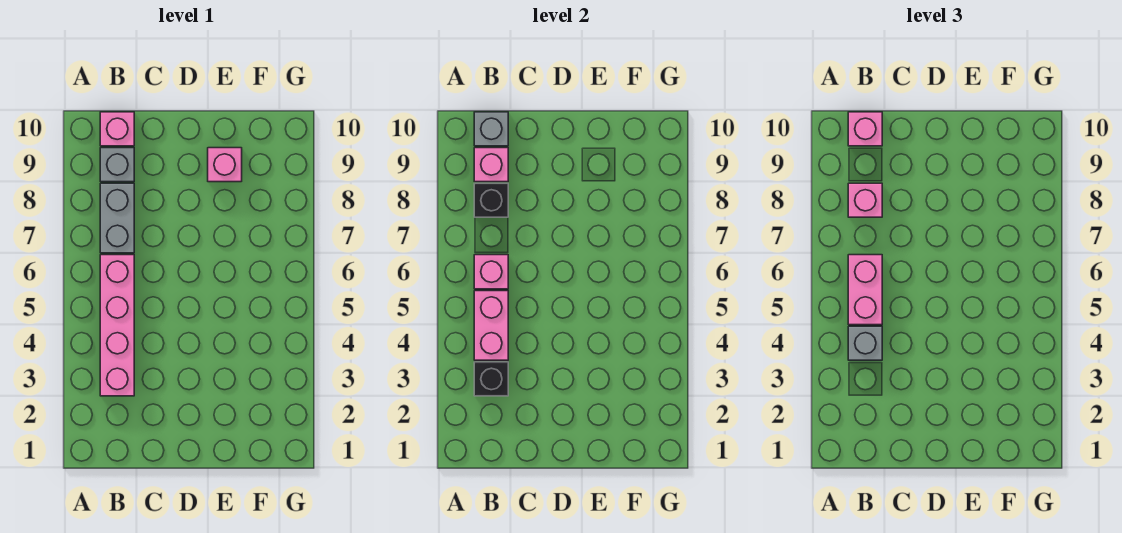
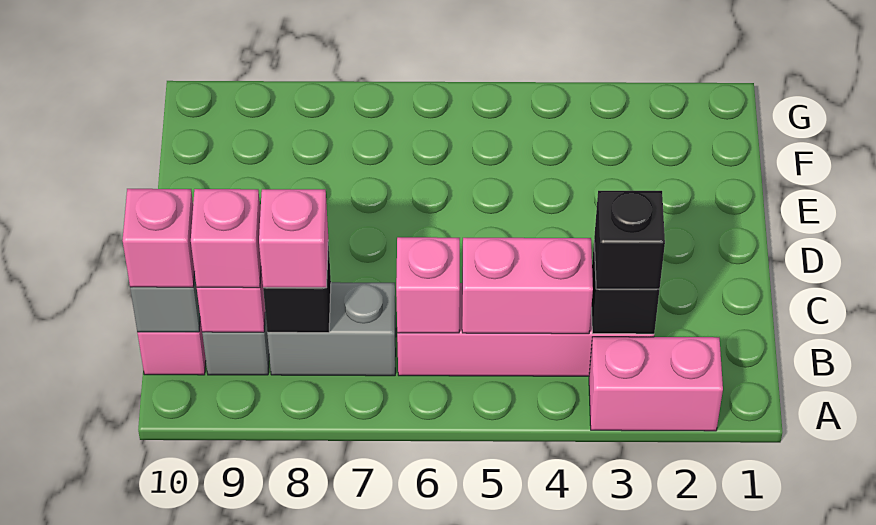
none -> black brick B3 level 3
grey brick B4 level 3 -> none
pink brick B5:B6 level 3 -> pink brick A2:A3 level 1
pink brick E9 level 1 -> pink brick B9 level 3

